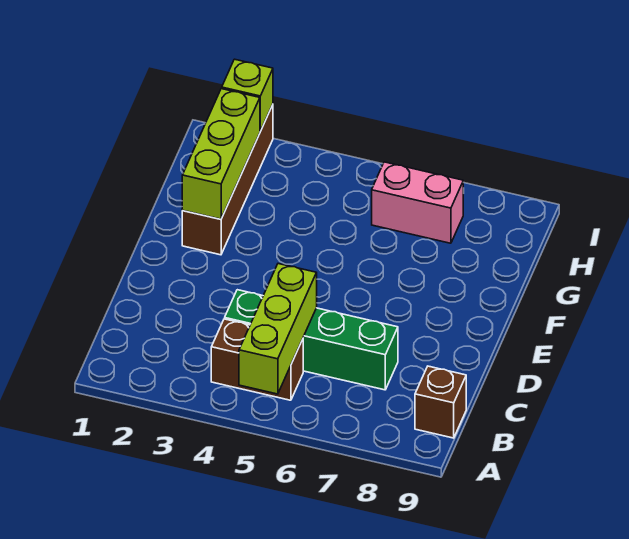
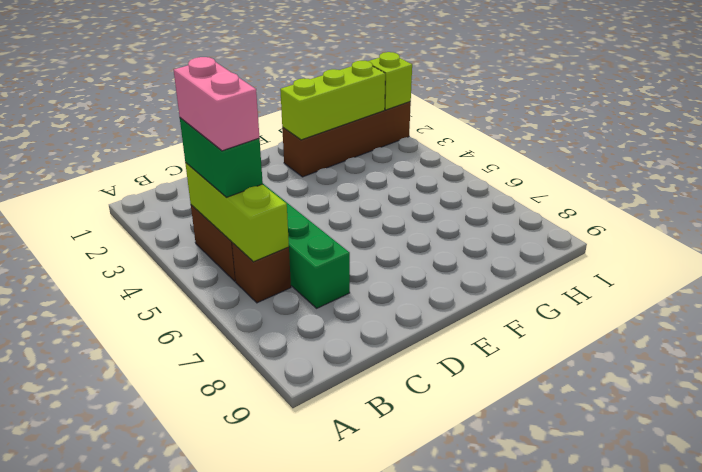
lime brick A5:C5 level 2 -> lime brick B4:B6 level 2
none -> green brick B4:B5 level 3
brown brick B9 level 1 -> brown brick B6 level 1
pink brick H6:H7 level 1 -> pink brick B4:B5 level 4

